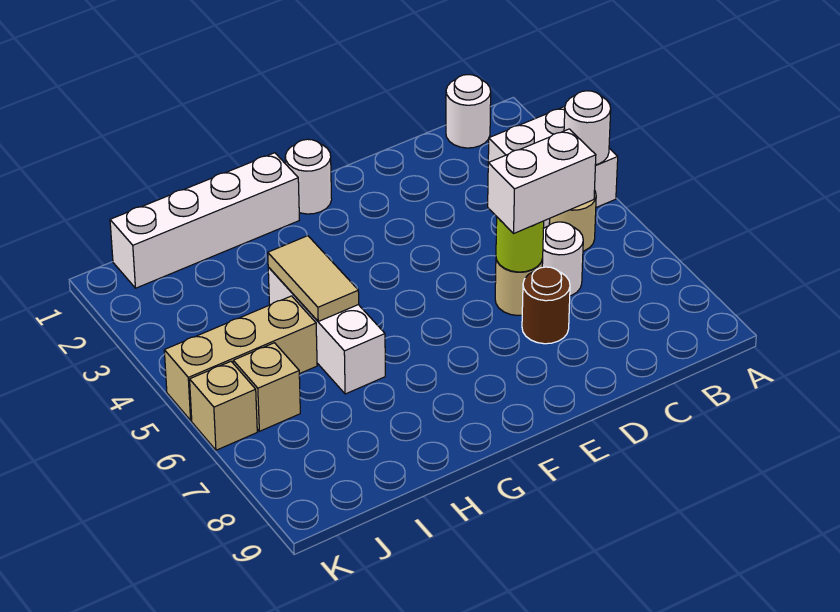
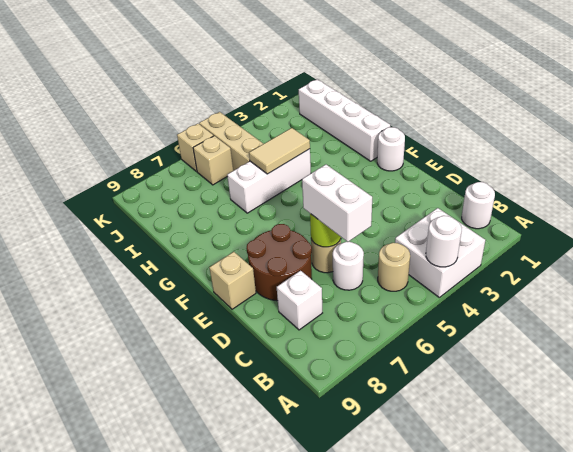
none -> white brick C8 level 1
brown round brick D7 level 1 -> brown round brick D7:E8 level 1
none -> tan brick E9 level 1

